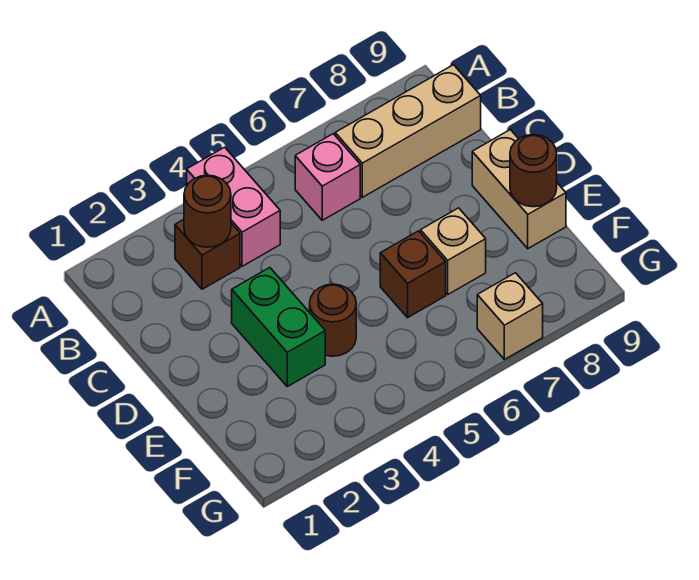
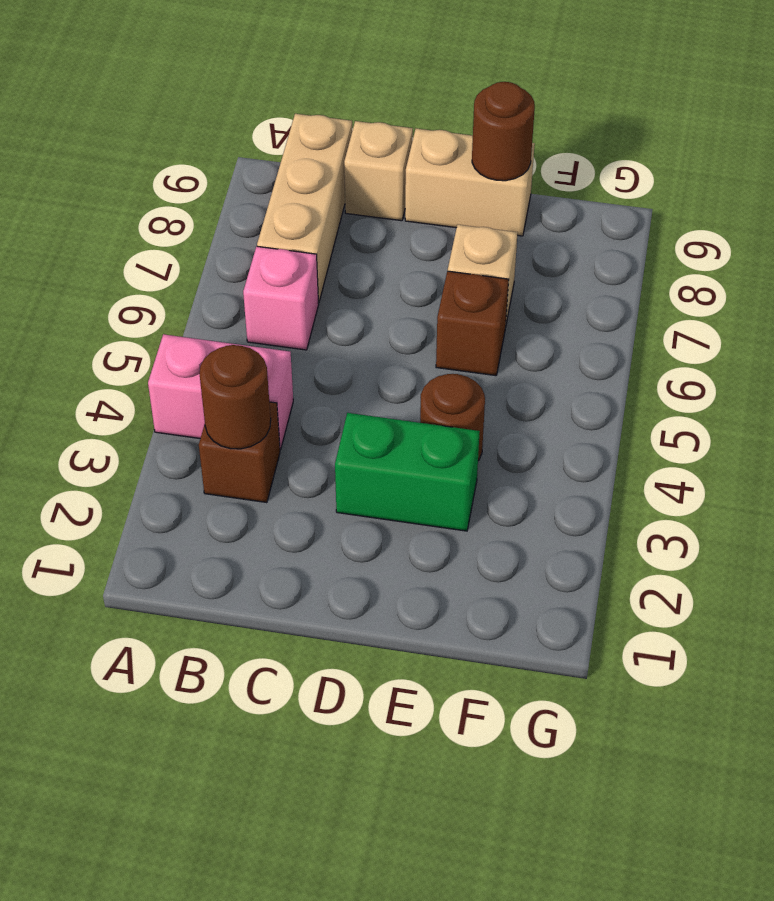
tan brick G7 level 1 -> tan brick C9 level 1

